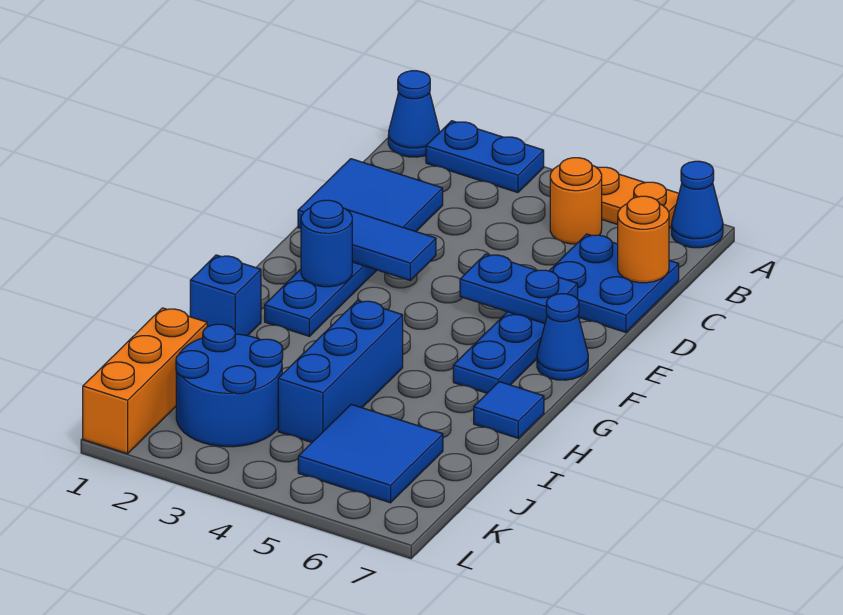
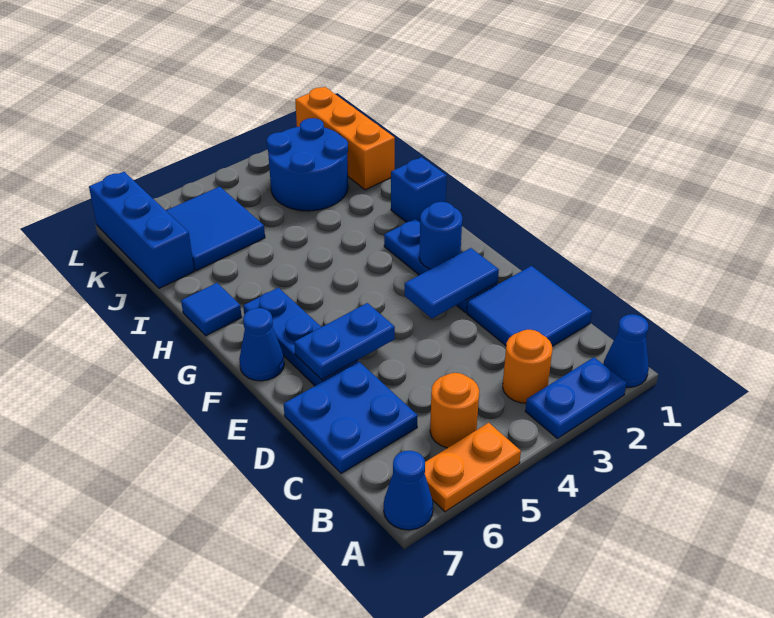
orange round brick C7 level 2 -> orange round brick B3 level 1
blue brick H4:J4 level 1 -> blue brick J7:L7 level 1

